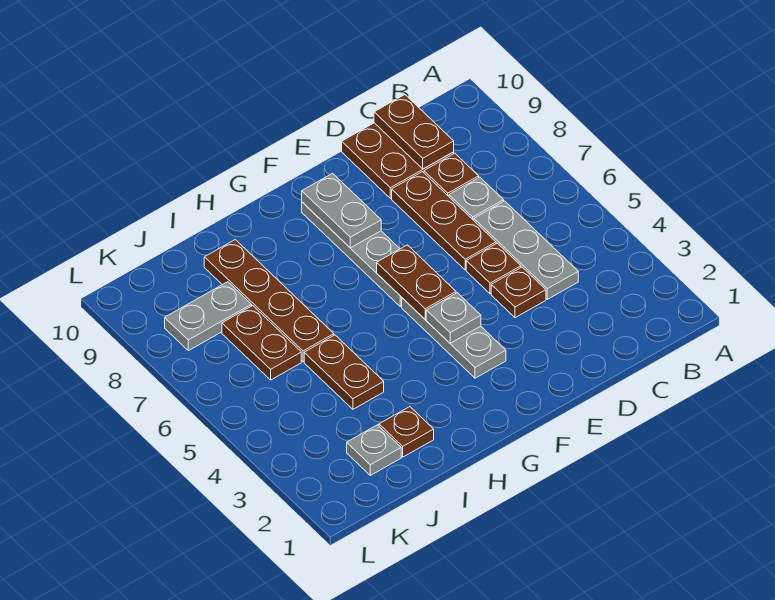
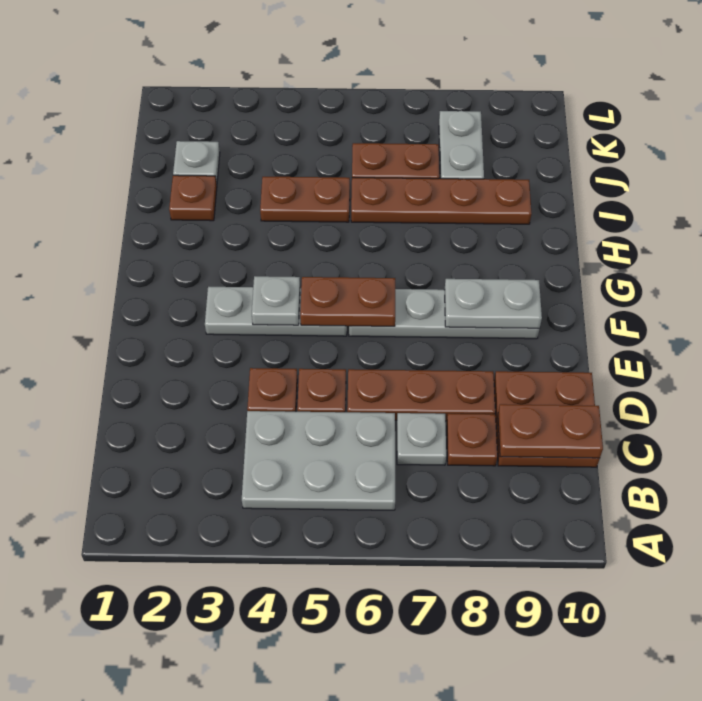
grey plate C4:C6 level 1 -> grey plate B4:C6 level 1

